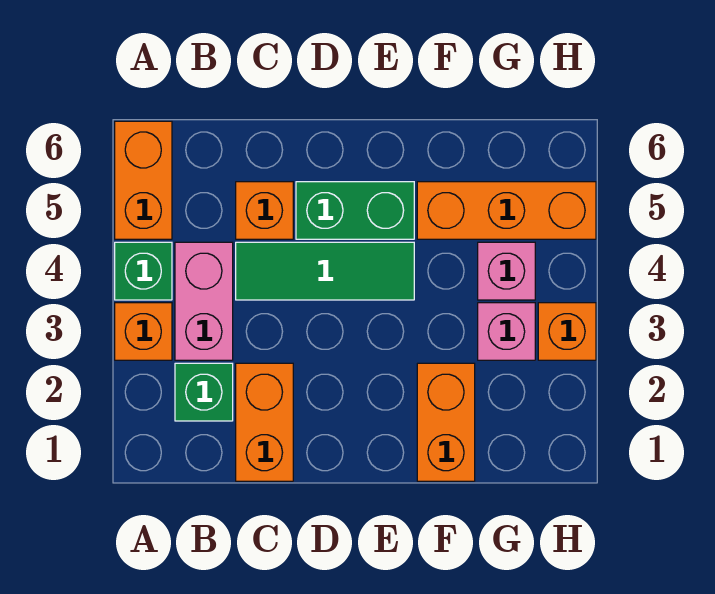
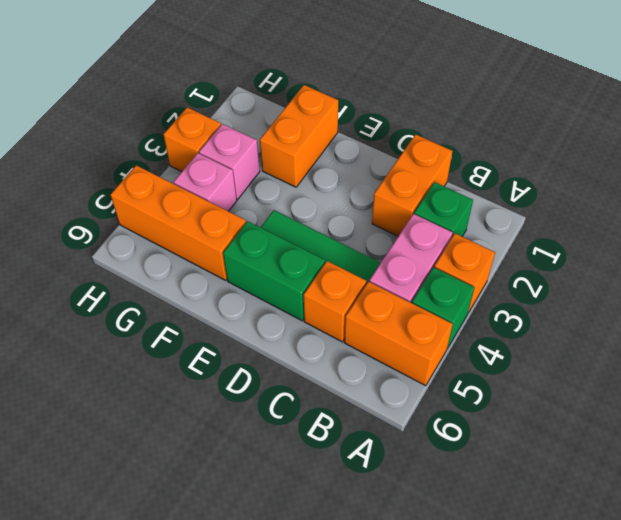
orange brick A5:A6 level 1 -> orange brick A5:B5 level 1

